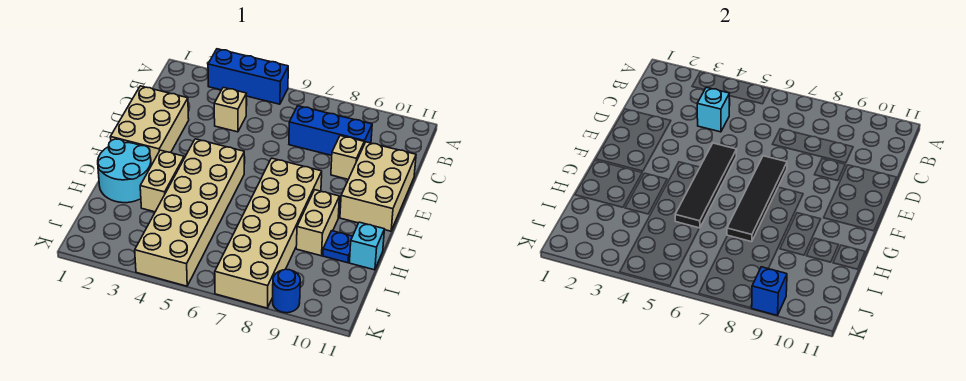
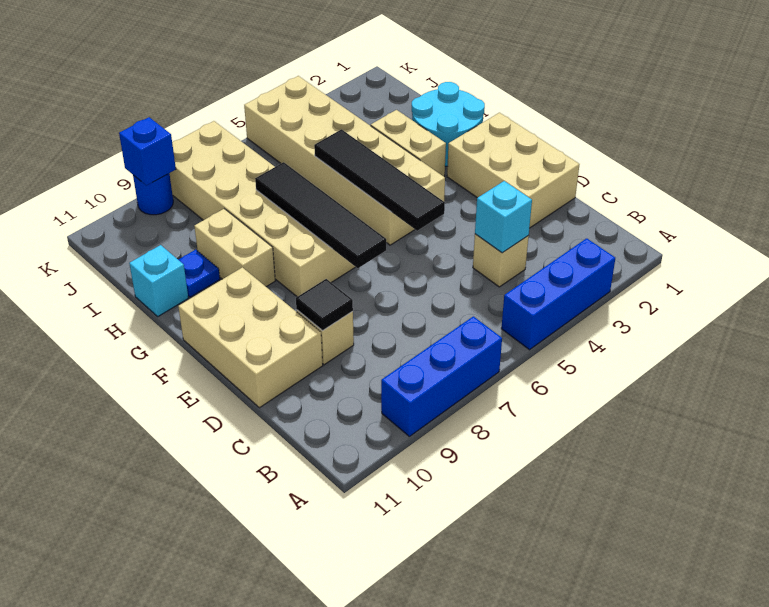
blue brick C7:C9 level 1 -> blue brick A7:A9 level 1
none -> black tile D9 level 2

